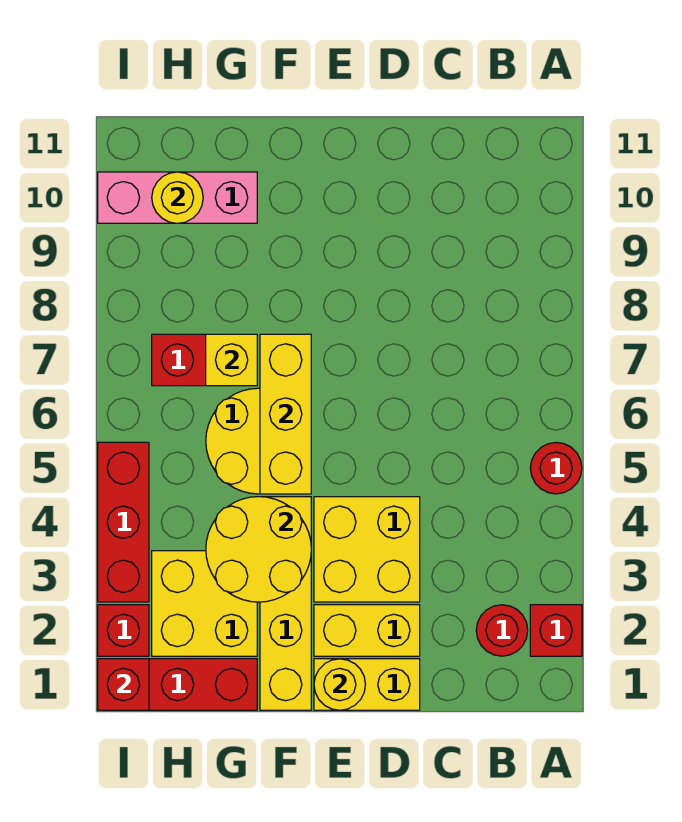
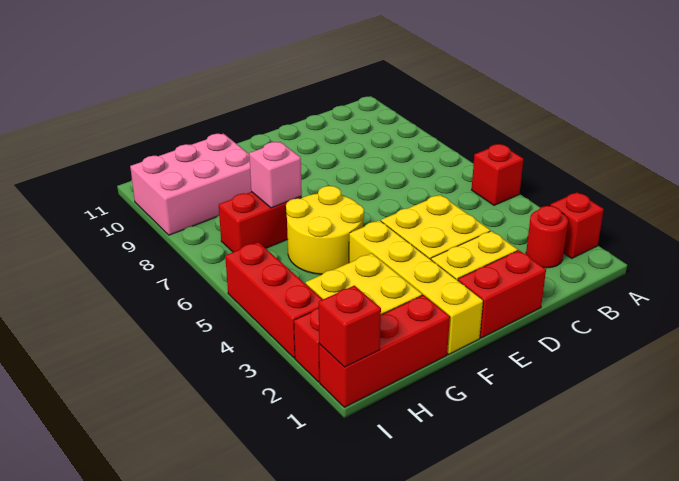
red round brick A5 level 1 -> red brick A5 level 1
yellow brick D1:E1 level 1 -> red brick D1:E1 level 1
yellow round brick E1 level 2 -> none
yellow round brick F3:G4 level 2 -> none
yellow brick F5:F7 level 2 -> none
yellow brick G7 level 2 -> pink brick G7 level 2
pink brick G10:I10 level 1 -> pink brick G9:I10 level 1
yellow round brick H10 level 2 -> none

